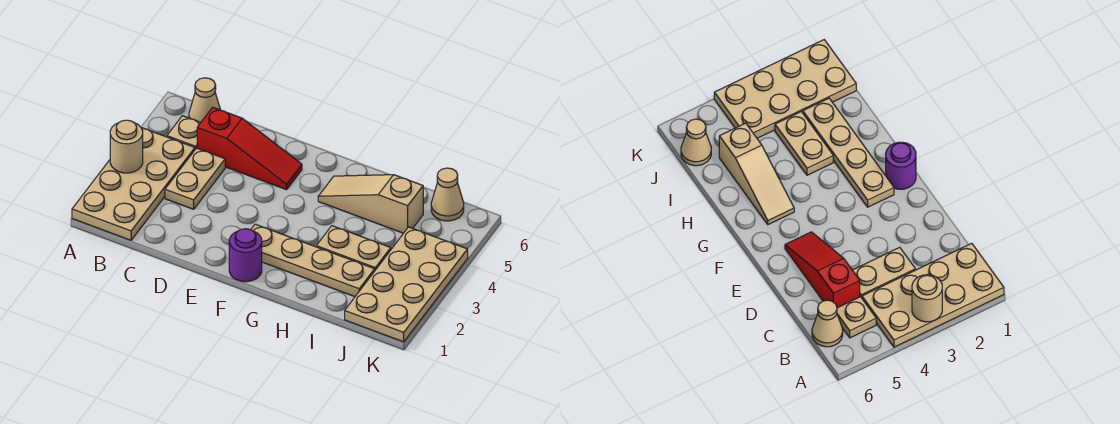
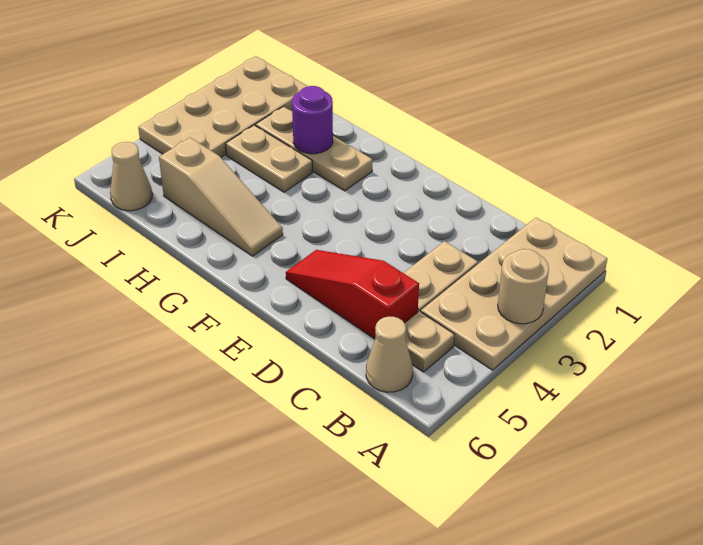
purple round brick F1 level 1 -> purple round brick H2 level 2
tan plate F2:I2 level 1 -> tan plate G2:I2 level 1

